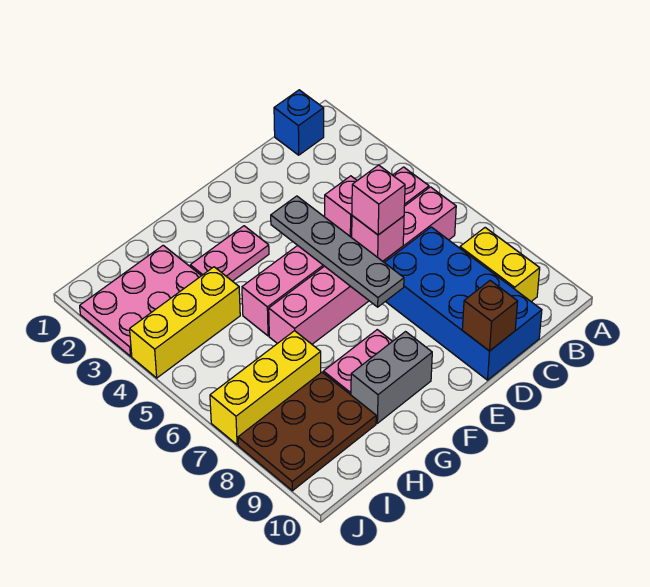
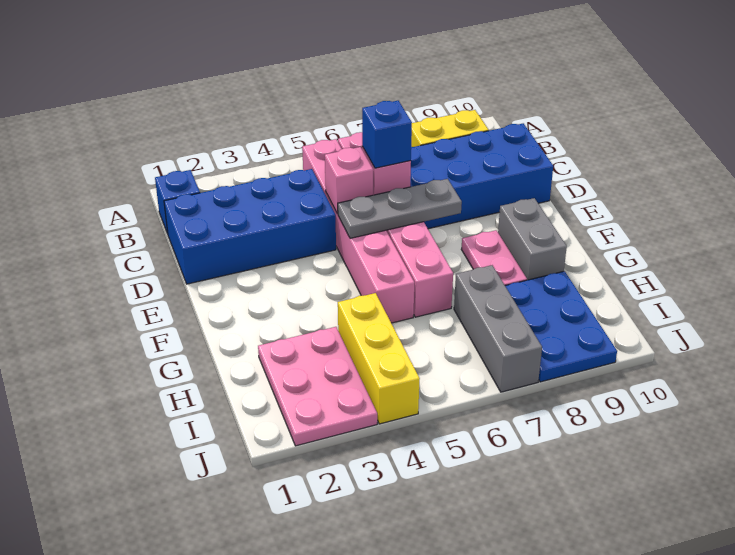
none -> blue brick C1:D4 level 1
pink brick D6 level 3 -> blue brick D6 level 3
brown brick D10 level 2 -> none
grey plate E4:E7 level 2 -> grey plate E5:E7 level 2
pink plate F3:G3 level 1 -> none
yellow brick H7:J7 level 1 -> grey brick H7:J7 level 1
brown plate H8:J9 level 1 -> blue plate H8:J9 level 1

